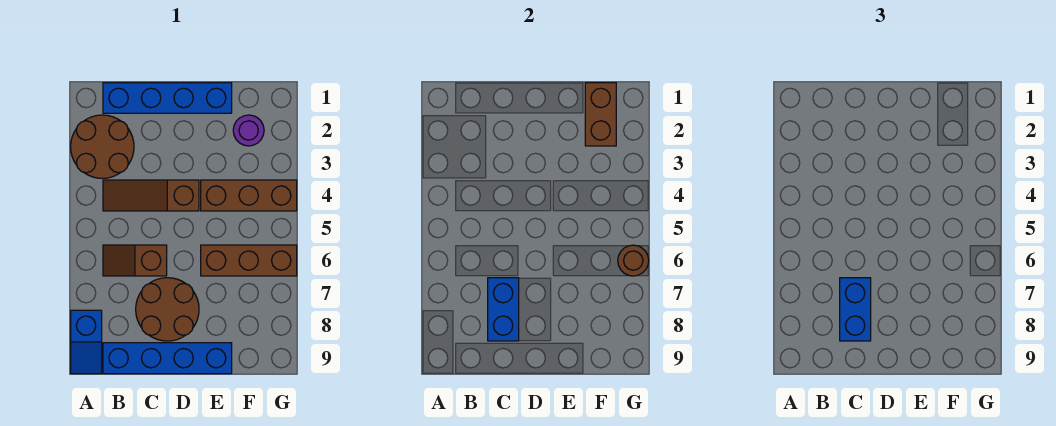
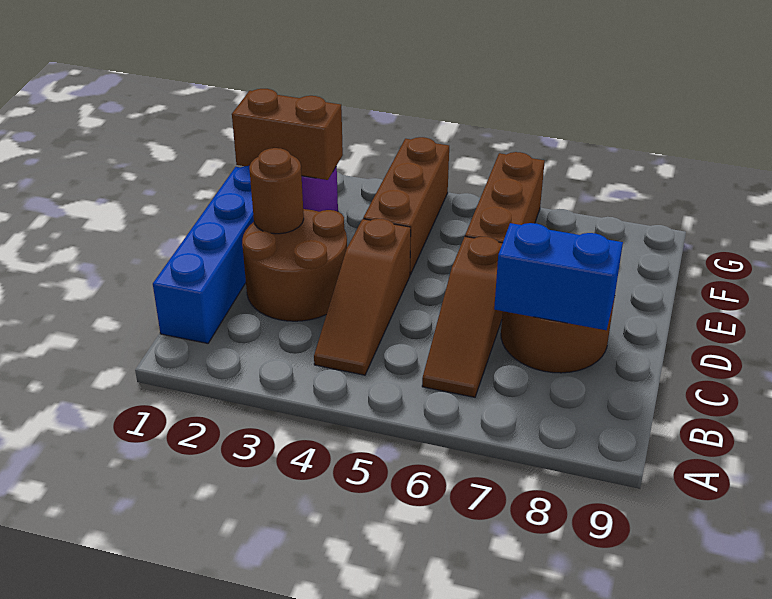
brown round brick A2:B3 level 1 -> brown round brick C2:D3 level 1
blue slope A8:A9 level 1 top 8 -> none
brown slope B6:C6 level 1 top C -> brown slope B6:D6 level 1 top D
blue brick B9:E9 level 1 -> none
blue brick C7:C8 level 3 -> none
brown round brick G6 level 2 -> brown round brick D2 level 2

